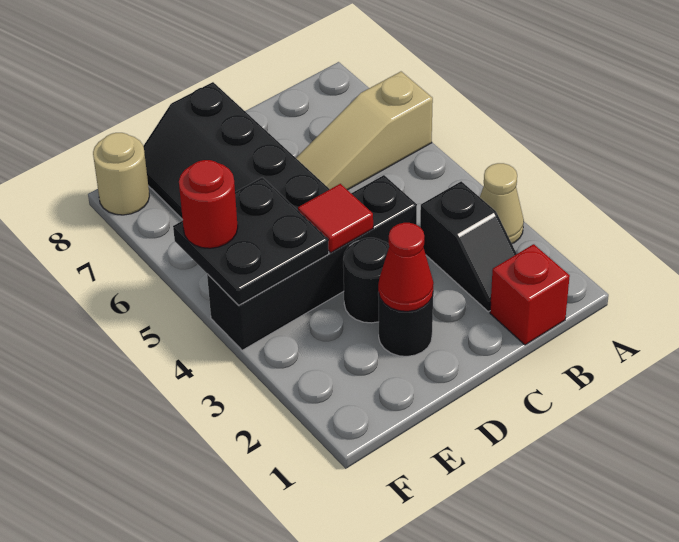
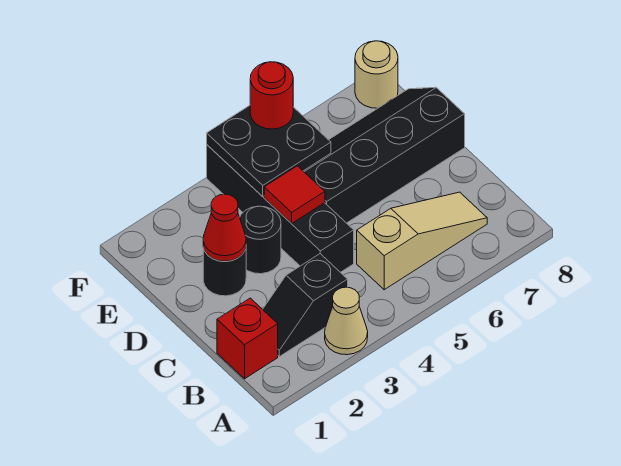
tan slope A6:C6 level 1 top A -> tan slope B5:B7 level 1 top 5

